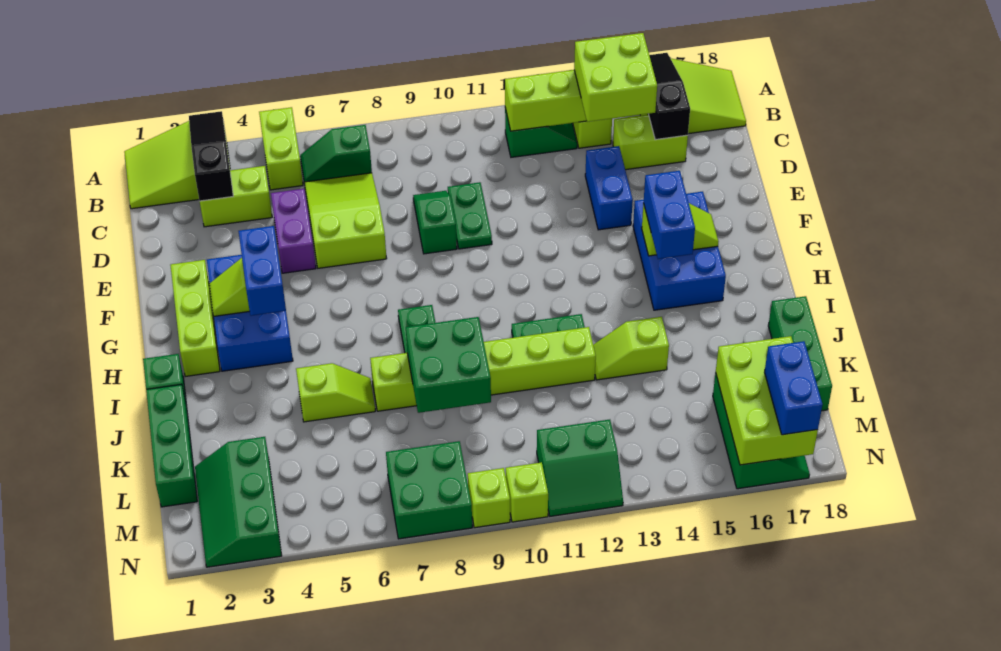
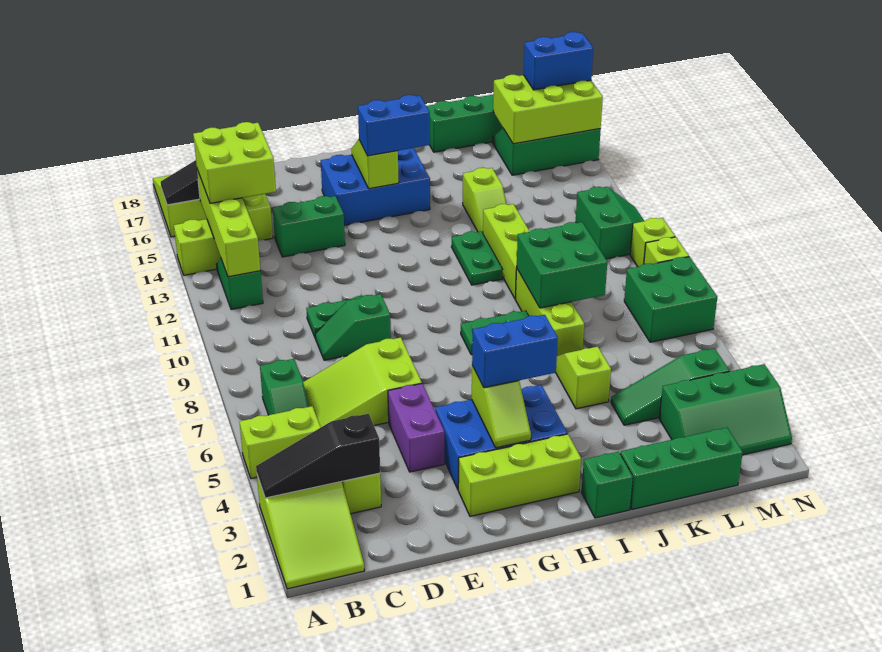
purple brick D5:E5 level 1 -> purple brick E4:E5 level 1
blue brick D14:E14 level 1 -> green brick D14:E14 level 1
none -> green slope K4:M4 level 1 top M

